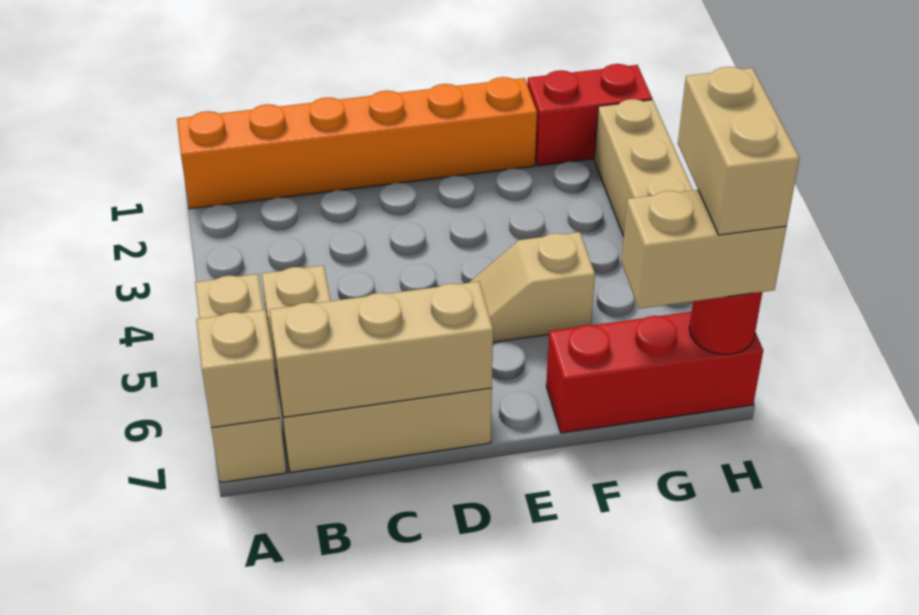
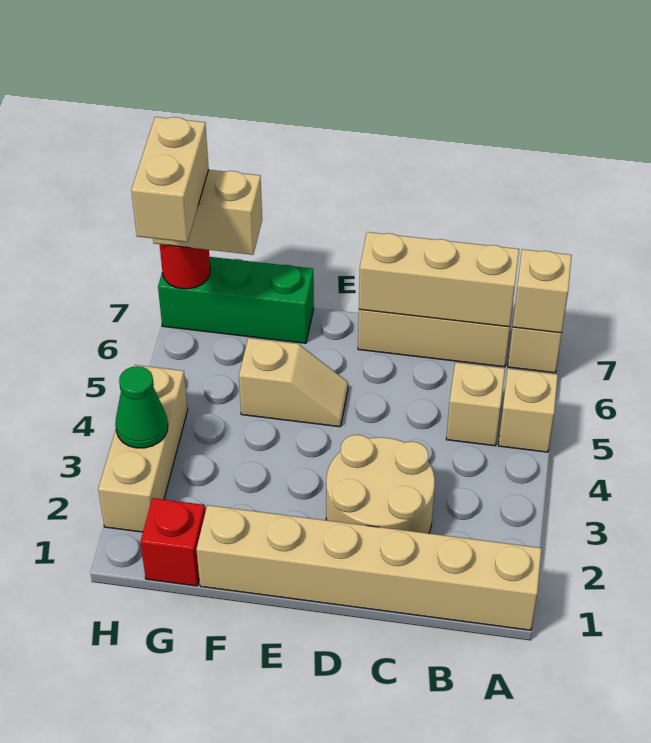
orange brick A1:F1 level 1 -> tan brick A1:F1 level 1
none -> tan round brick C2:D3 level 1
red brick F7:H7 level 1 -> green brick F7:H7 level 1
red brick G1:H1 level 1 -> red brick G1 level 1
none -> green cone H3 level 2

